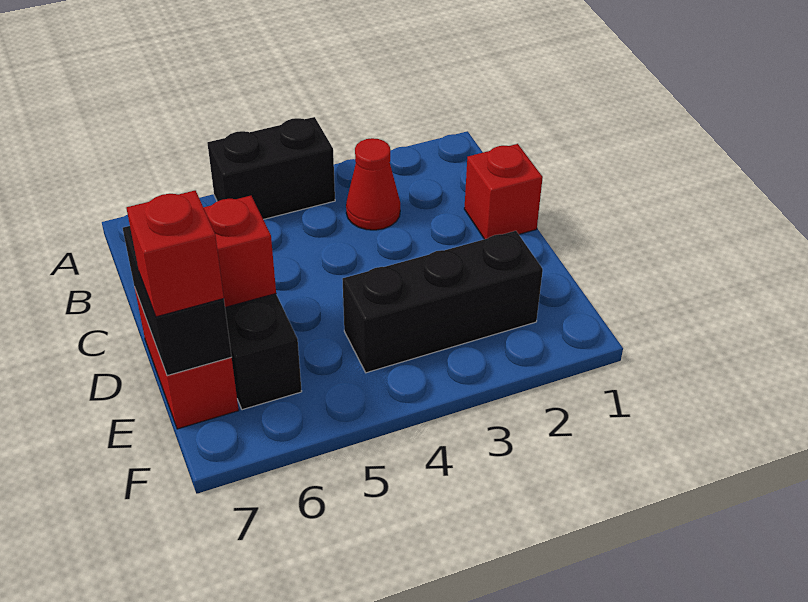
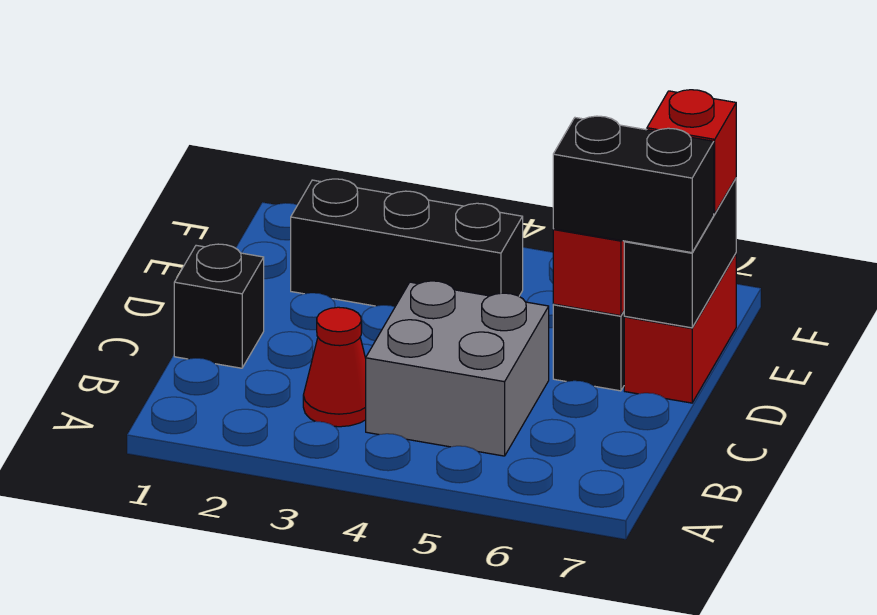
black brick A4:A5 level 1 -> black brick D6:D7 level 3
none -> grey brick B4:C5 level 1
red brick C1 level 1 -> black brick C1 level 1

